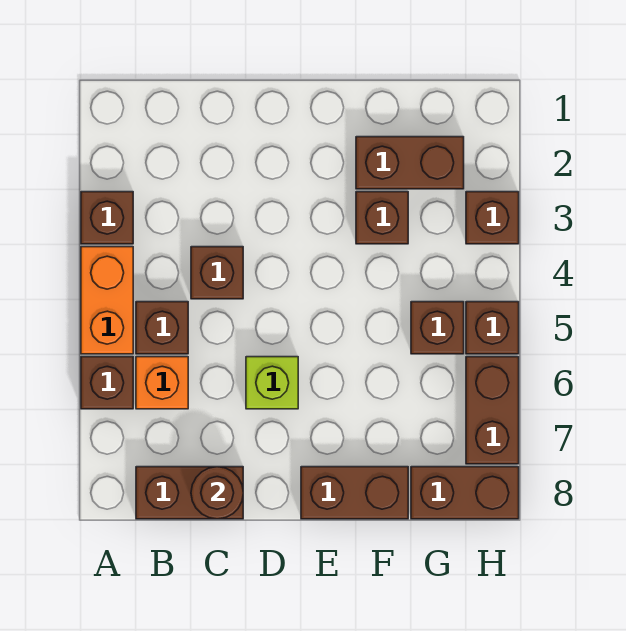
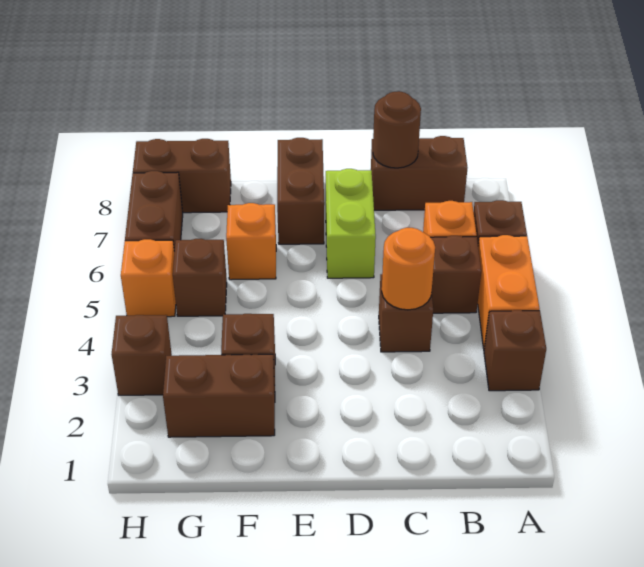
none -> orange round brick C4 level 2
lime brick D6 level 1 -> lime brick D6:D7 level 1
brown brick E8:F8 level 1 -> brown brick E7:E8 level 1
none -> orange brick F6 level 1
brown brick H5 level 1 -> orange brick H5 level 1

